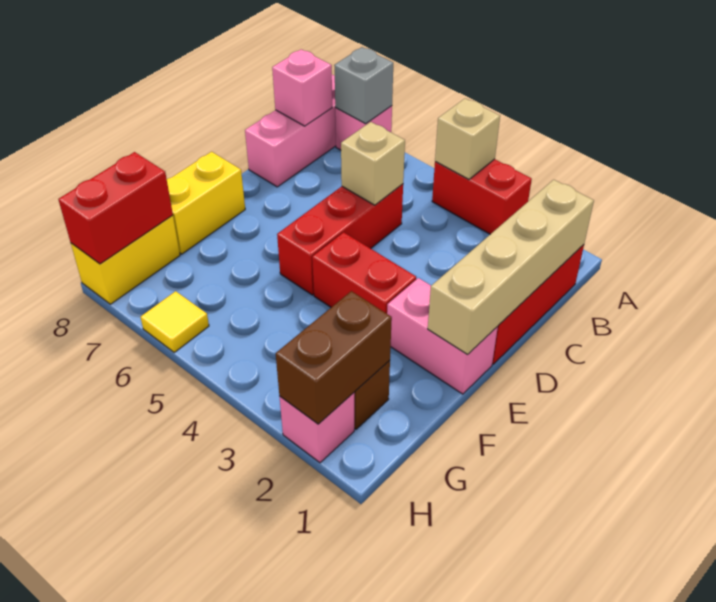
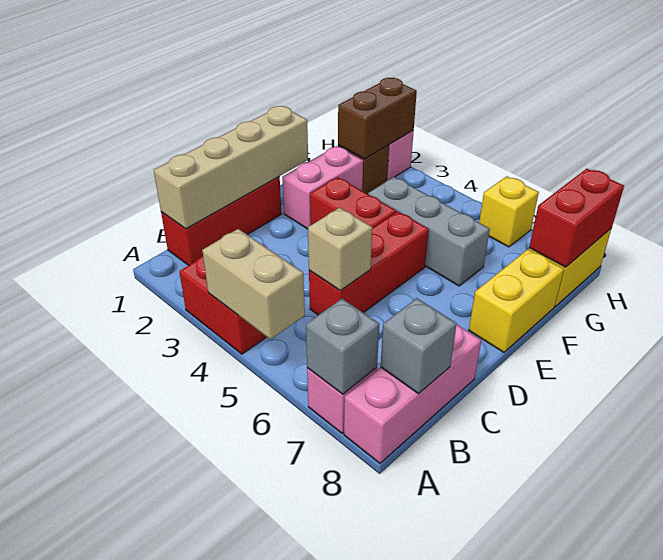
tan brick A4 level 2 -> tan brick A4:A5 level 2
pink brick B8 level 2 -> grey brick B8 level 2
pink brick E1:E2 level 1 -> pink brick E2:F2 level 1
none -> grey brick F4:F6 level 1
yellow tile H6 level 1 -> yellow brick H6 level 1

